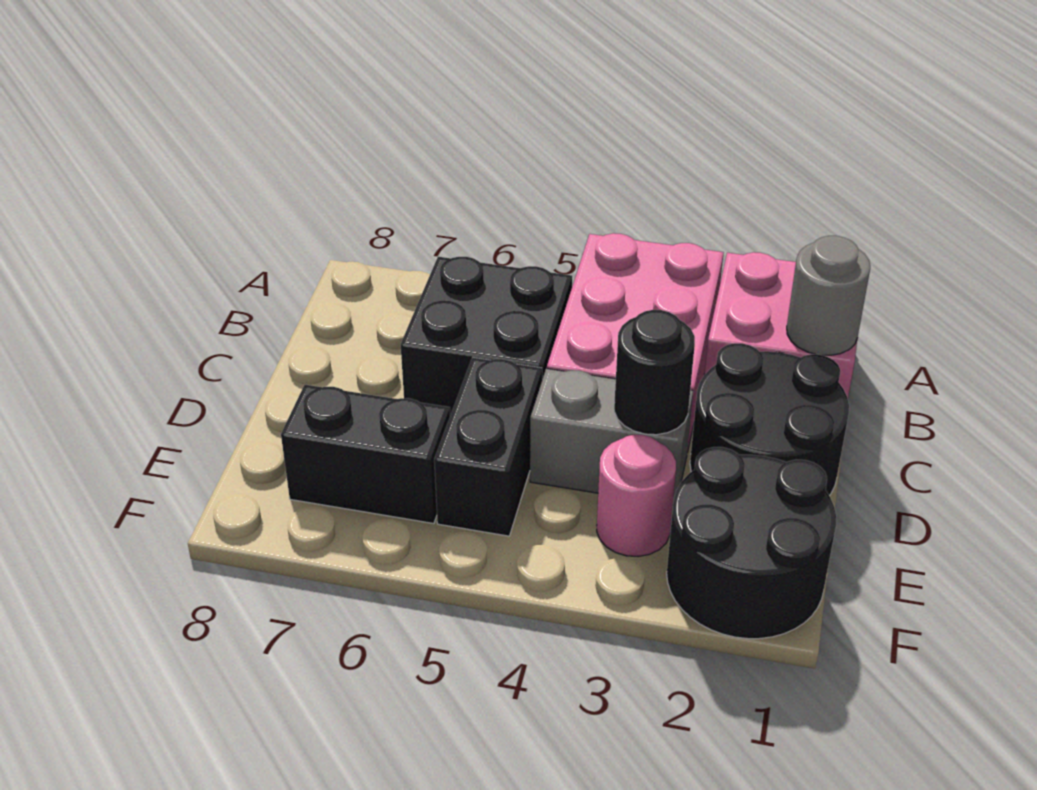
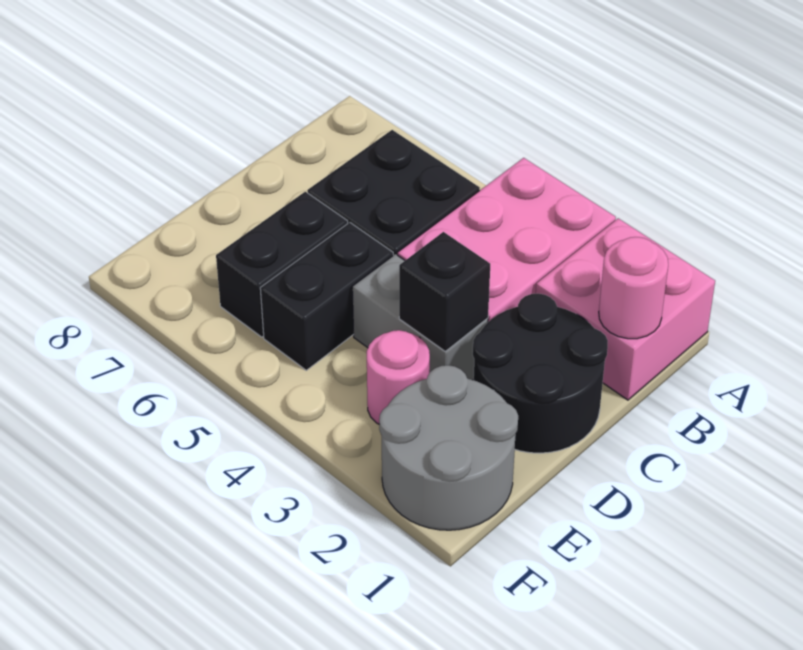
grey round brick B1 level 2 -> pink round brick B1 level 2
black round brick D3 level 2 -> black brick D3 level 2
black round brick E1:F2 level 1 -> grey round brick E1:F2 level 1
black brick E6:E7 level 1 -> black brick D6:E6 level 1

